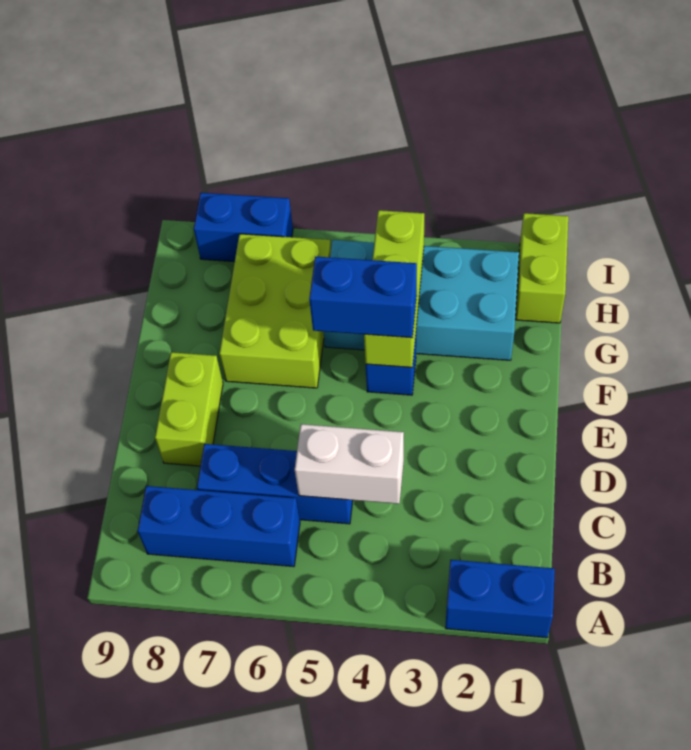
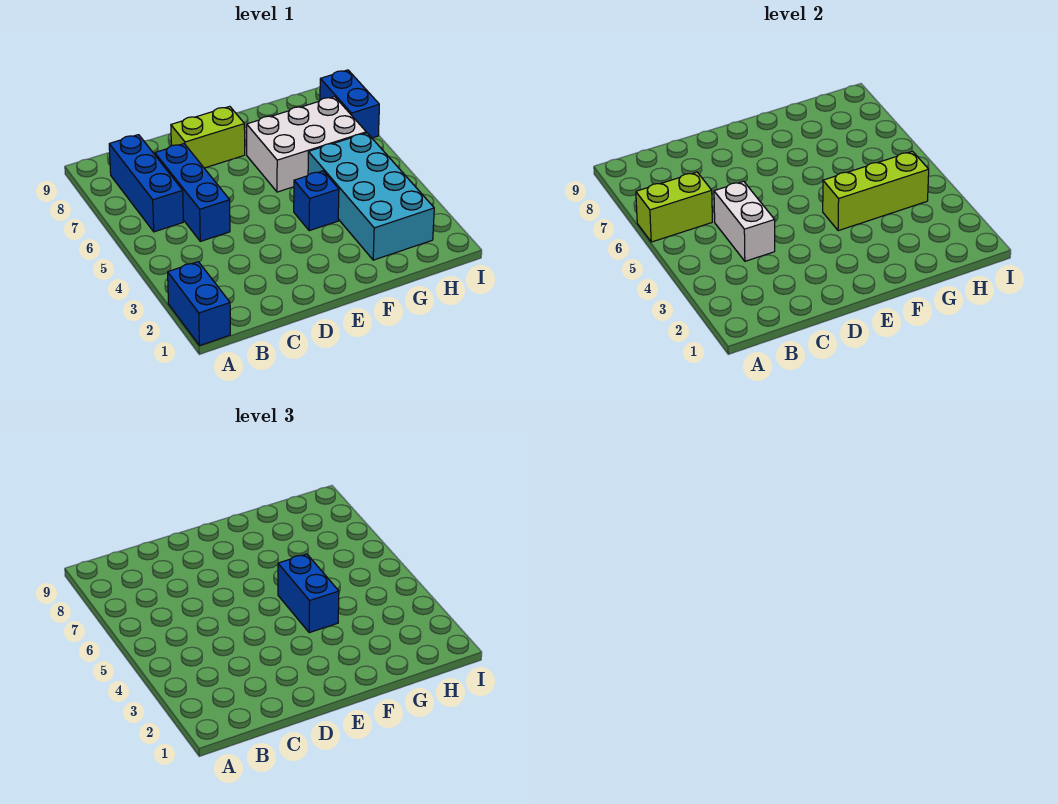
lime brick F6:H7 level 1 -> white brick F6:H7 level 1
lime brick H1:I1 level 1 -> lime brick A6:B6 level 2

